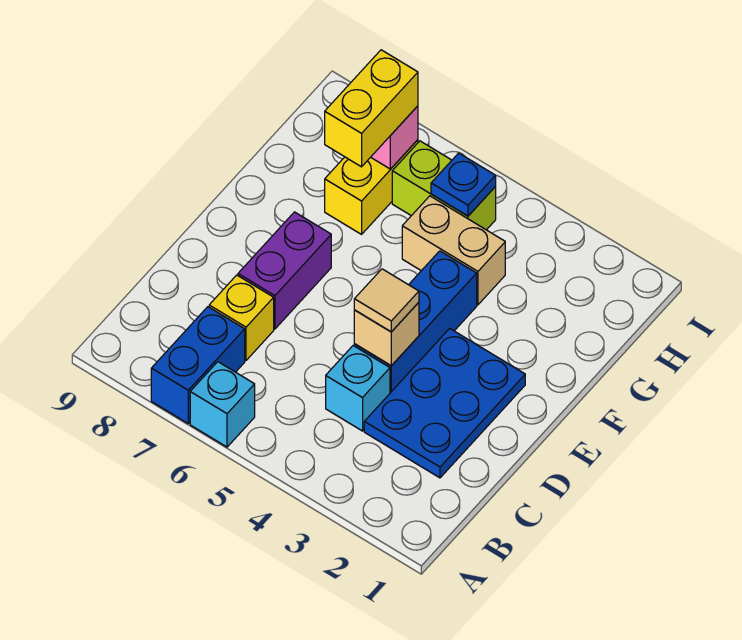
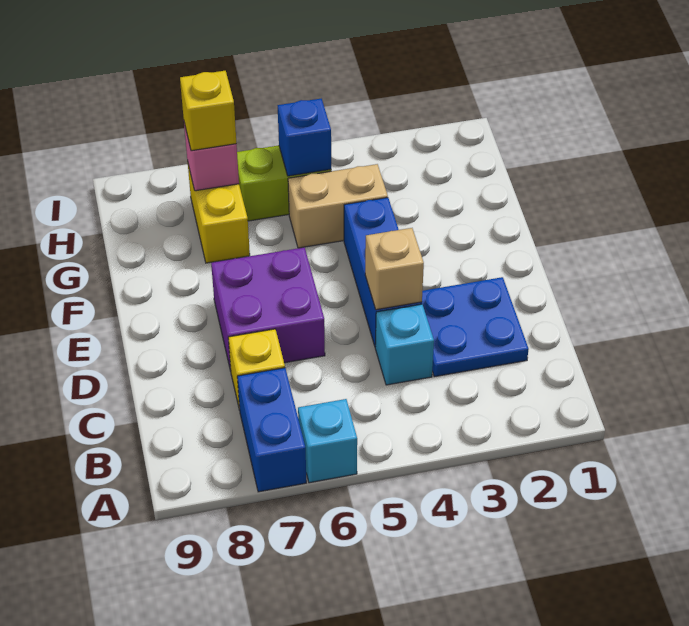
blue plate C2:E3 level 1 -> blue plate C2:D3 level 1
tan tile D4 level 3 -> none
purple brick D7:E7 level 1 -> purple brick D6:E7 level 1
yellow brick G7:H7 level 3 -> yellow brick H7 level 3
blue plate H5 level 2 -> blue brick H5 level 2

